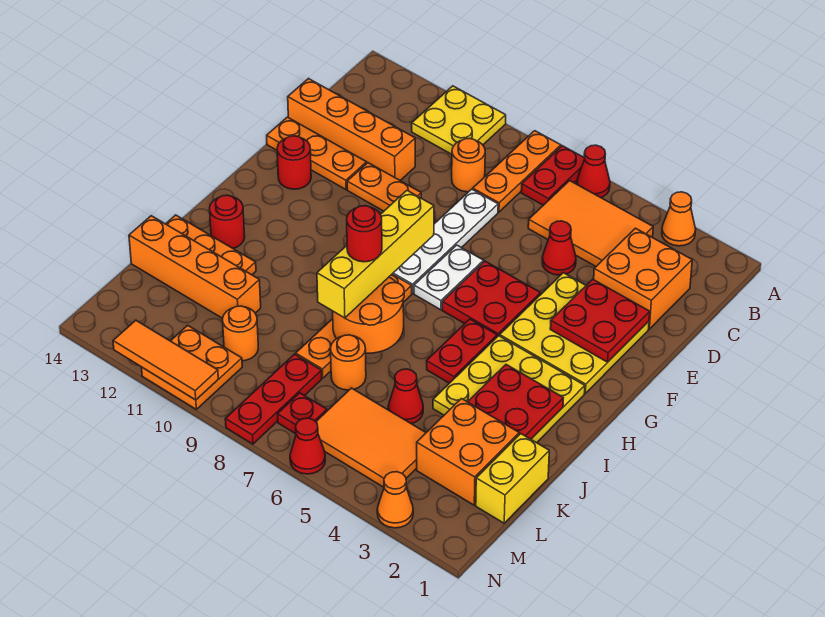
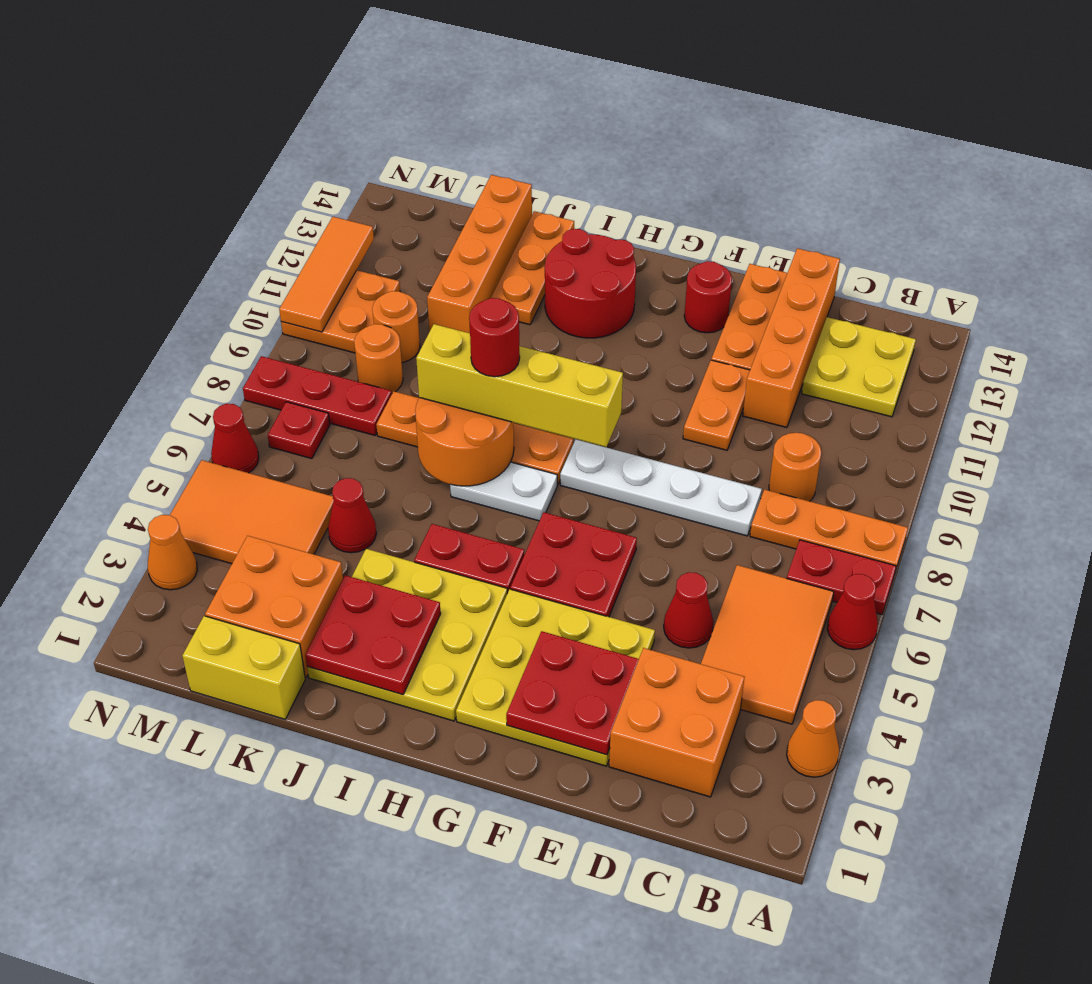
yellow plate A10:B11 level 1 -> yellow plate B12:C13 level 1
white plate F7:G7 level 1 -> white plate H7:I7 level 1
red round brick I13 level 1 -> red round brick H12:I13 level 1
orange round brick K7 level 1 -> orange round brick L9 level 1
orange tile L4:M6 level 1 -> orange tile L4:N5 level 1

